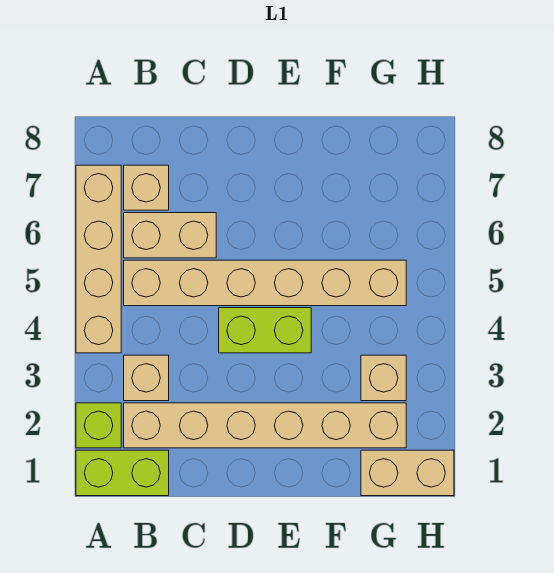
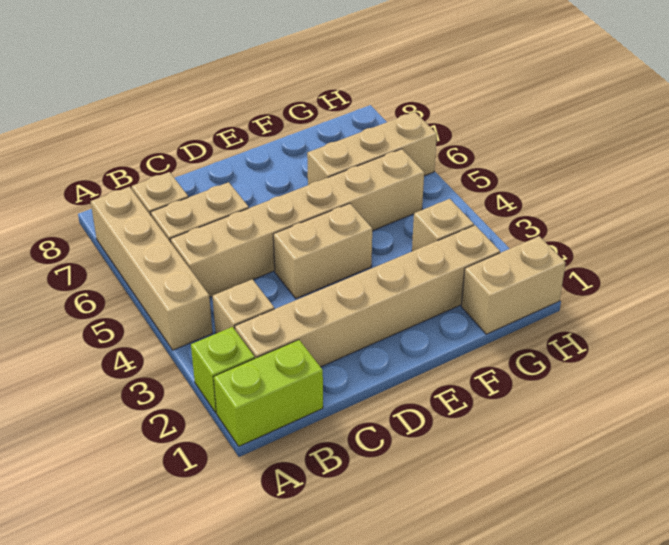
lime brick D4:E4 level 1 -> tan brick D4:E4 level 1
none -> tan brick F6:H6 level 1

